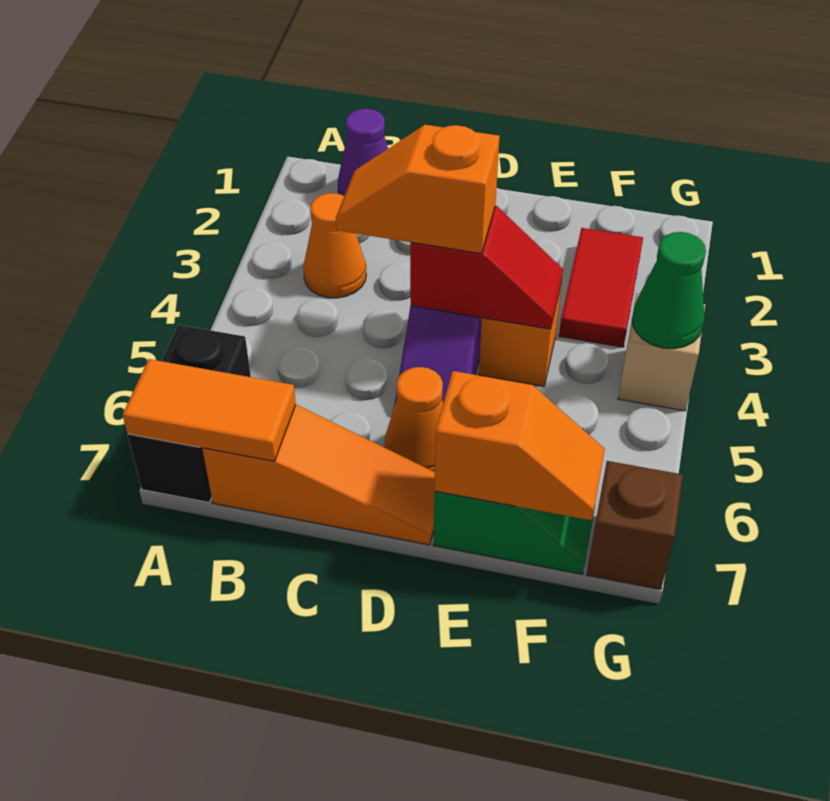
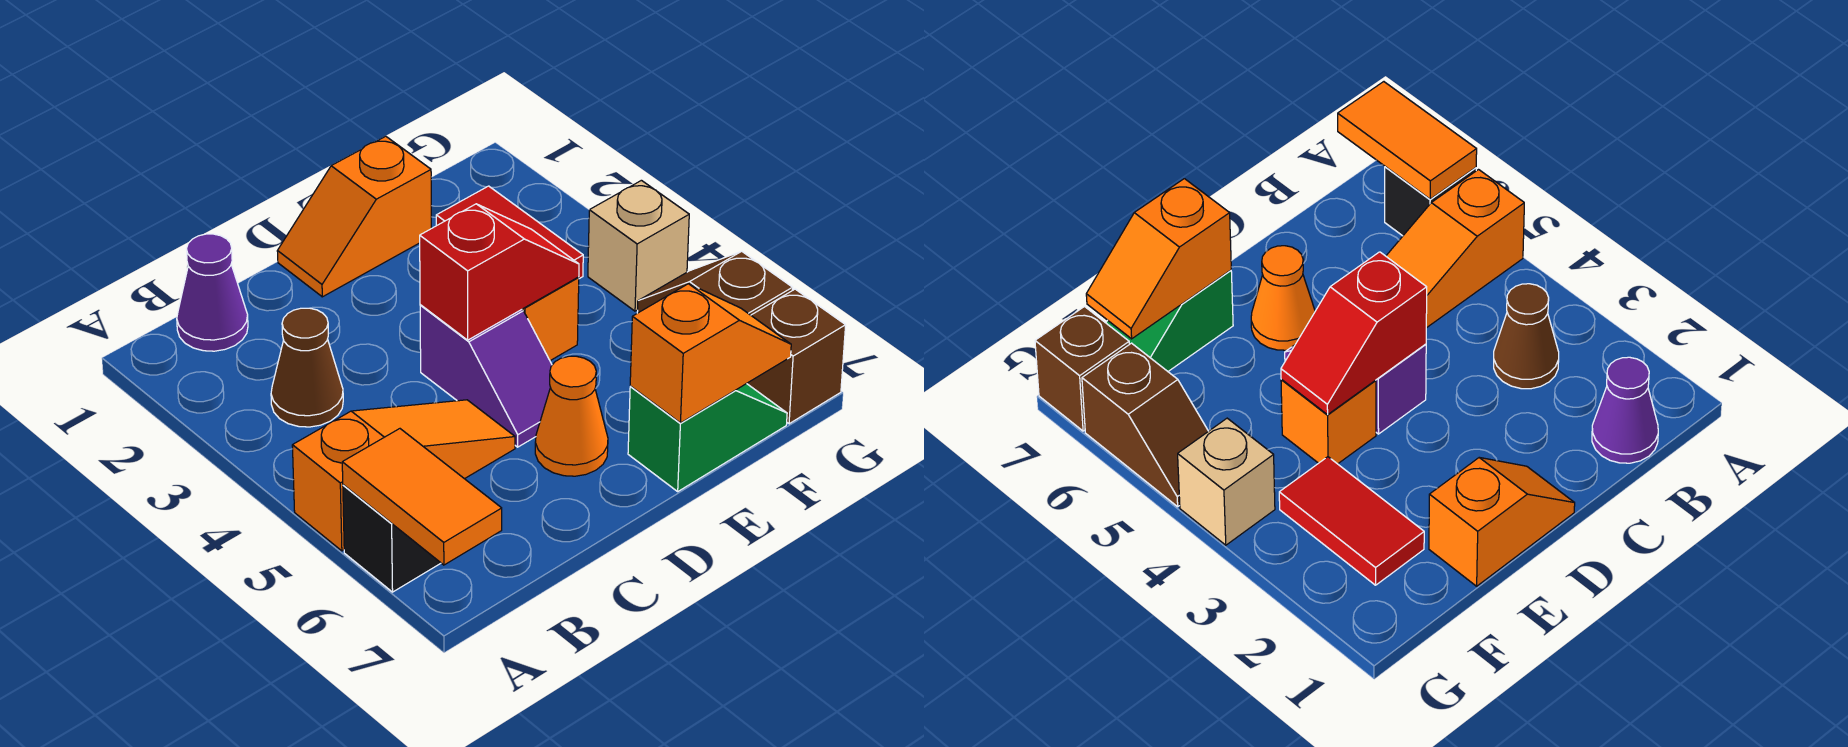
black brick A6:A7 level 1 -> black brick A6 level 1
orange tile A7:B7 level 2 -> orange tile A6:A7 level 2
orange cone B3 level 1 -> brown cone B3 level 1
orange slope B7:D7 level 1 top B -> orange slope A5:C5 level 1 top A
orange slope C4:D4 level 3 top D -> orange slope D1:E1 level 1 top E
green cone G4 level 2 -> none
none -> brown slope G5:G6 level 1 top 6

